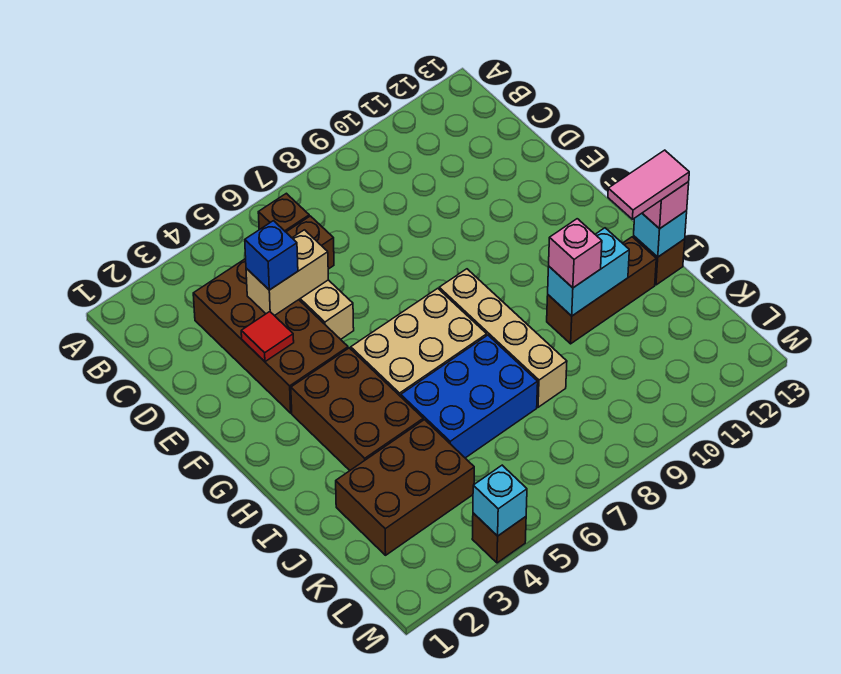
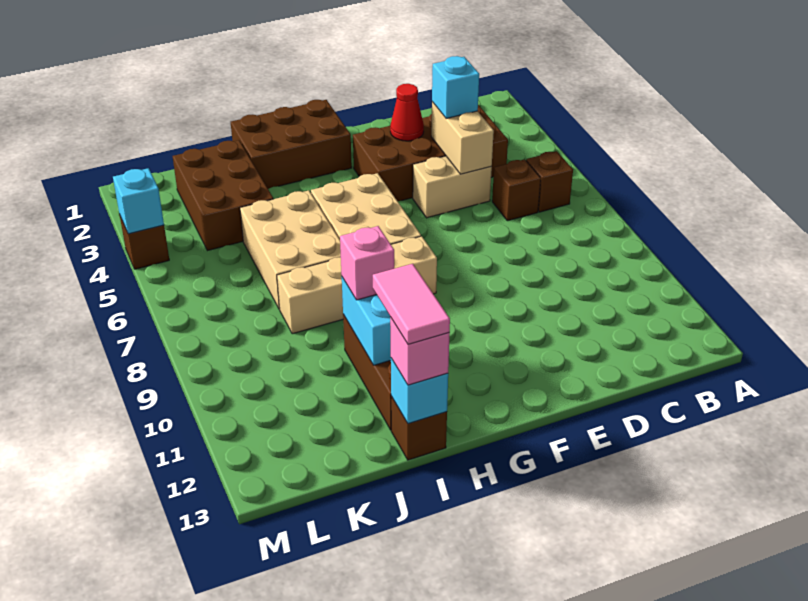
blue brick D4 level 3 -> cyan brick D4 level 3
red tile E3 level 2 -> red cone E3 level 2
brown brick G3:I4 level 1 -> brown brick G1:I2 level 1
blue brick I5:J7 level 1 -> tan brick I5:J7 level 1

